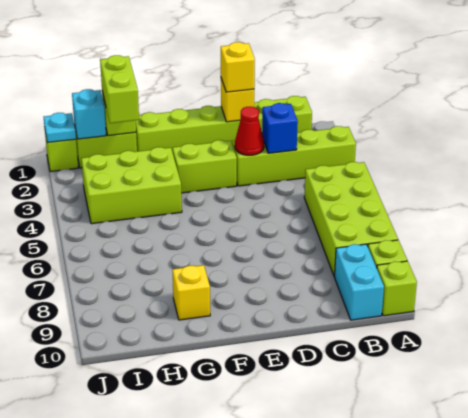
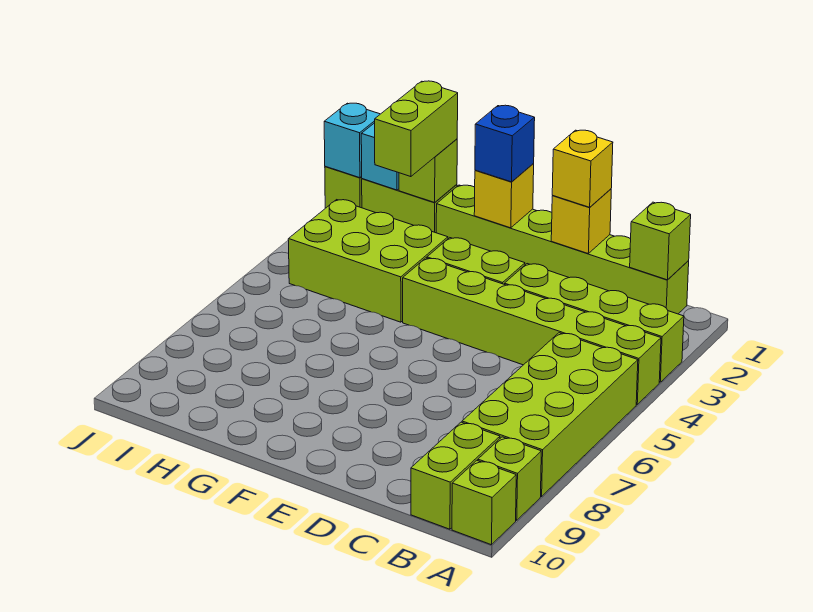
none -> lime brick A4:F4 level 1
none -> lime brick B1 level 2
cyan brick B9:B10 level 1 -> lime brick B9:B10 level 1
blue brick C3 level 2 -> blue brick F1 level 3
red cone D3 level 2 -> none
yellow brick G9 level 1 -> yellow brick F1 level 2
cyan plate J1 level 2 -> cyan brick J1 level 2

